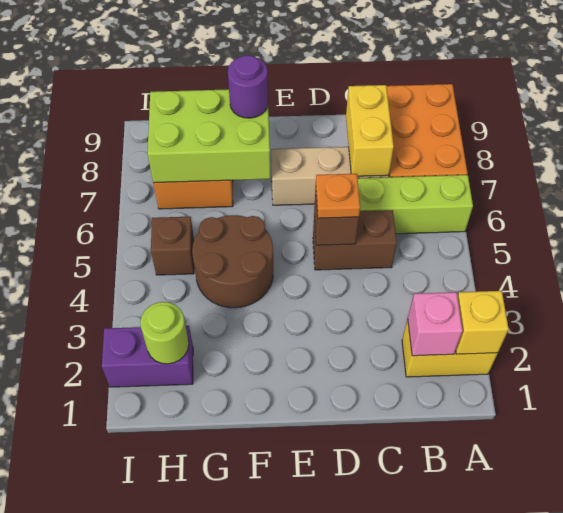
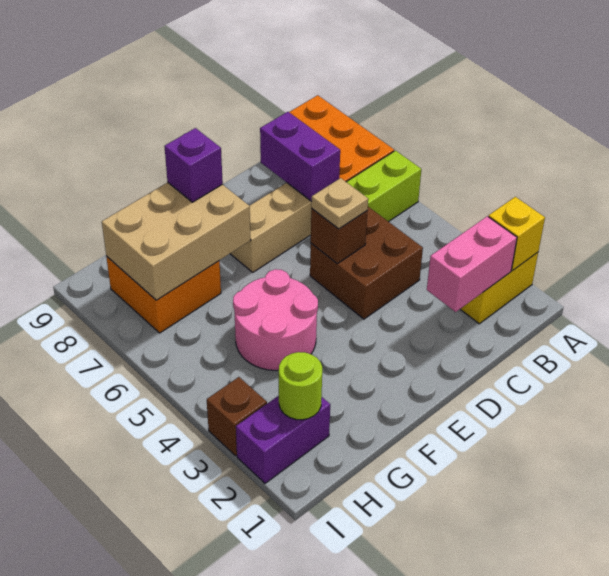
pink brick B2 level 2 -> pink brick B2:C2 level 2
brown brick C5:D5 level 1 -> brown brick C4:D5 level 1
yellow brick C7:C8 level 2 -> purple brick C7:C8 level 2
orange plate D5 level 3 -> tan plate D5 level 3
brown round brick F4:G5 level 1 -> pink round brick F4:G5 level 1
lime brick F7:H8 level 2 -> tan brick F7:H8 level 2
purple round brick F8 level 3 -> purple brick F8 level 3
brown brick H5 level 1 -> brown brick I3 level 1

